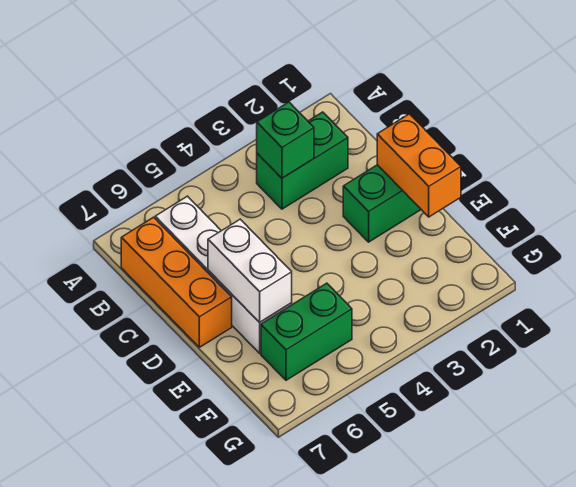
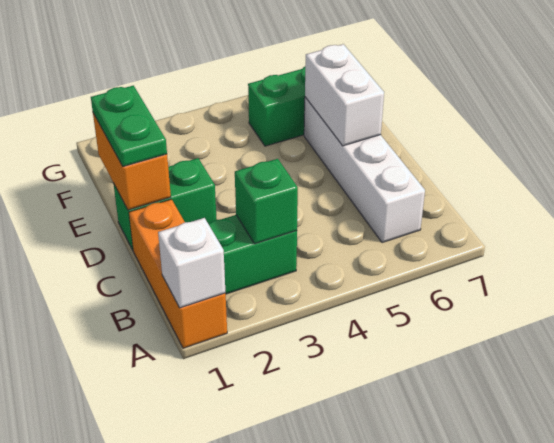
none -> white brick A1 level 2
orange brick B7:D7 level 1 -> orange brick A1:C1 level 1
none -> green plate D1:E1 level 3

